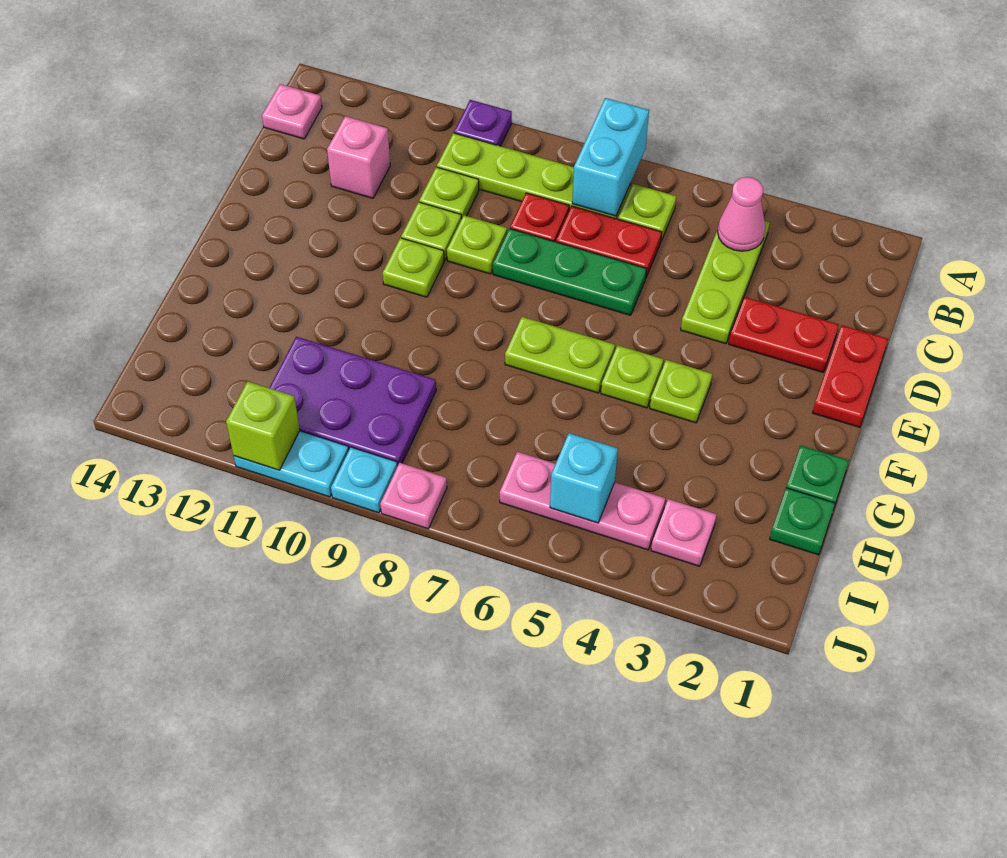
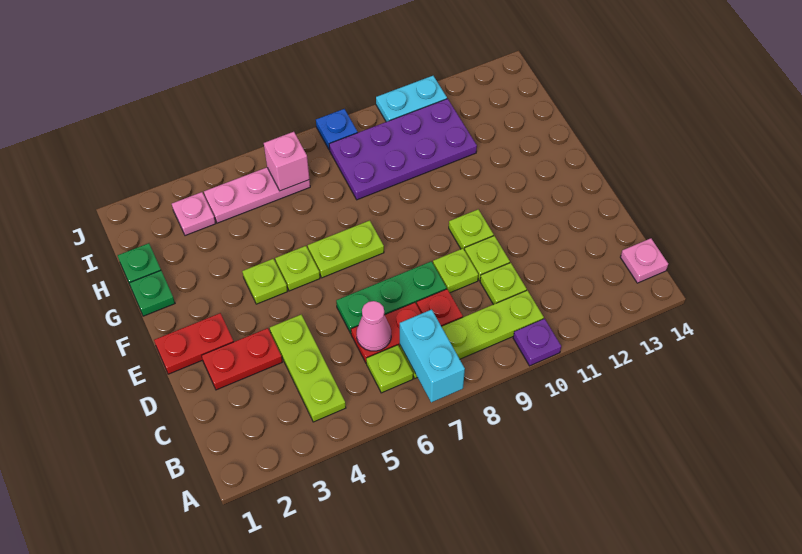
pink cone B4 level 2 -> pink cone C6 level 2
pink brick C12 level 1 -> pink brick I6 level 2
red plate D1:E1 level 1 -> red plate E1:E2 level 1
purple plate H9:I11 level 1 -> purple plate H8:I11 level 1
cyan brick I5 level 2 -> none
pink plate J8 level 1 -> blue plate J8 level 1
cyan plate J9 level 1 -> none
lime brick J11 level 2 -> none

